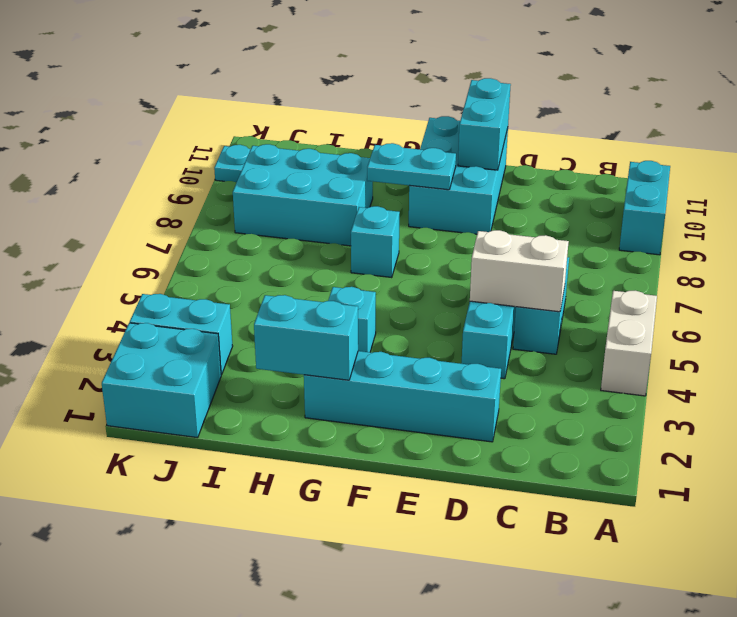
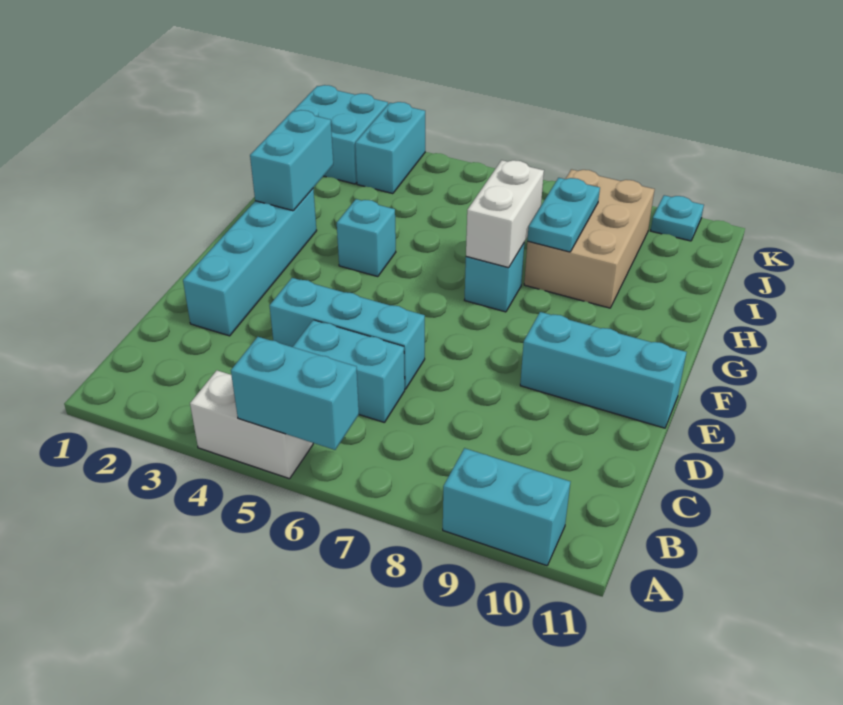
white brick C5:D5 level 2 -> white brick G7:H7 level 2
cyan brick E9:F11 level 1 -> cyan brick E9:E11 level 1
cyan brick E10:E11 level 2 -> cyan brick A5:A6 level 2
cyan plate F9:G9 level 2 -> cyan plate H8:I8 level 2
cyan brick H8:J9 level 1 -> tan brick H8:J9 level 1

